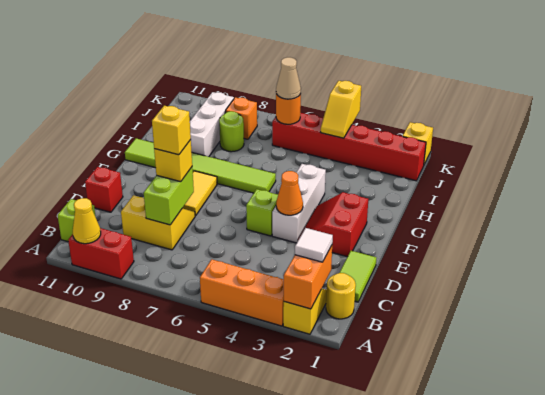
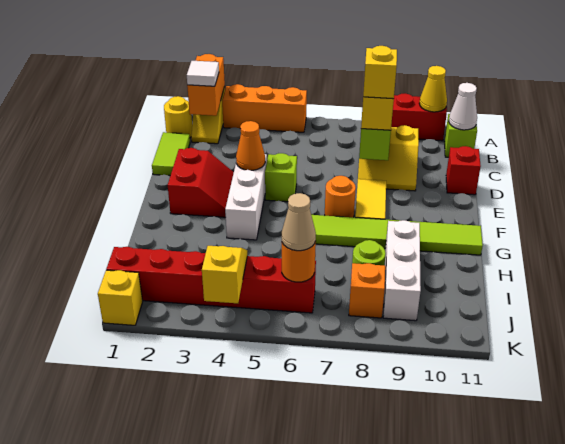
none -> white cone B11 level 2
none -> orange round brick F7 level 1

